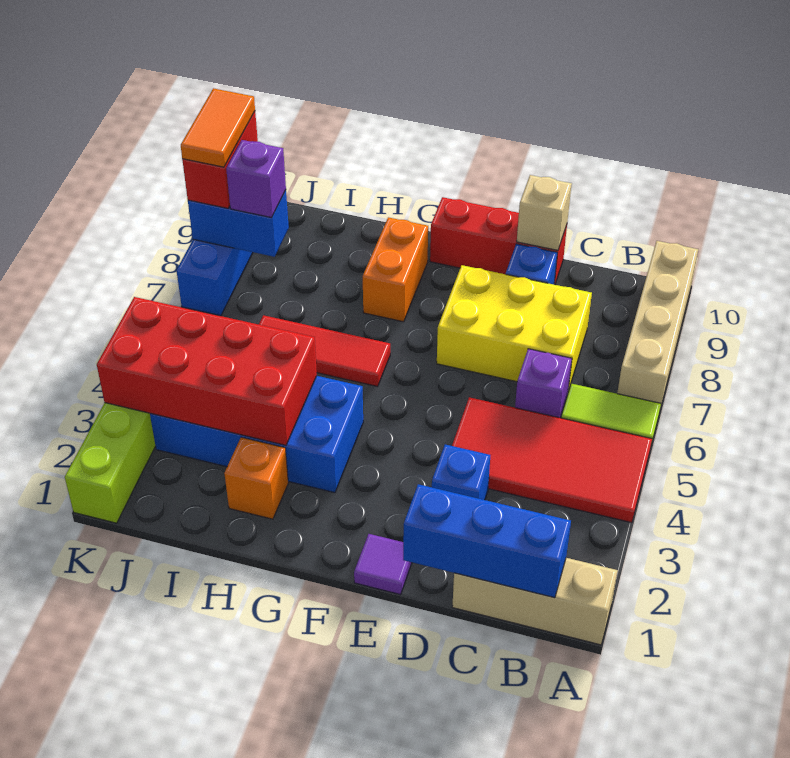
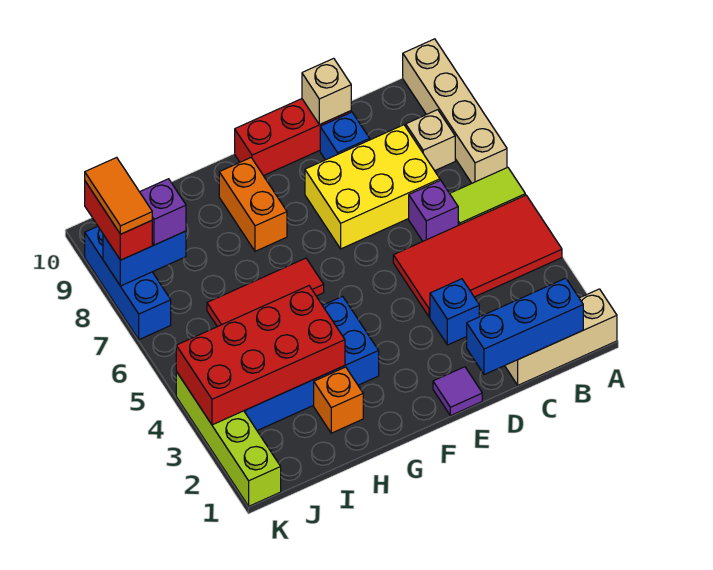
none -> tan brick B8 level 1

